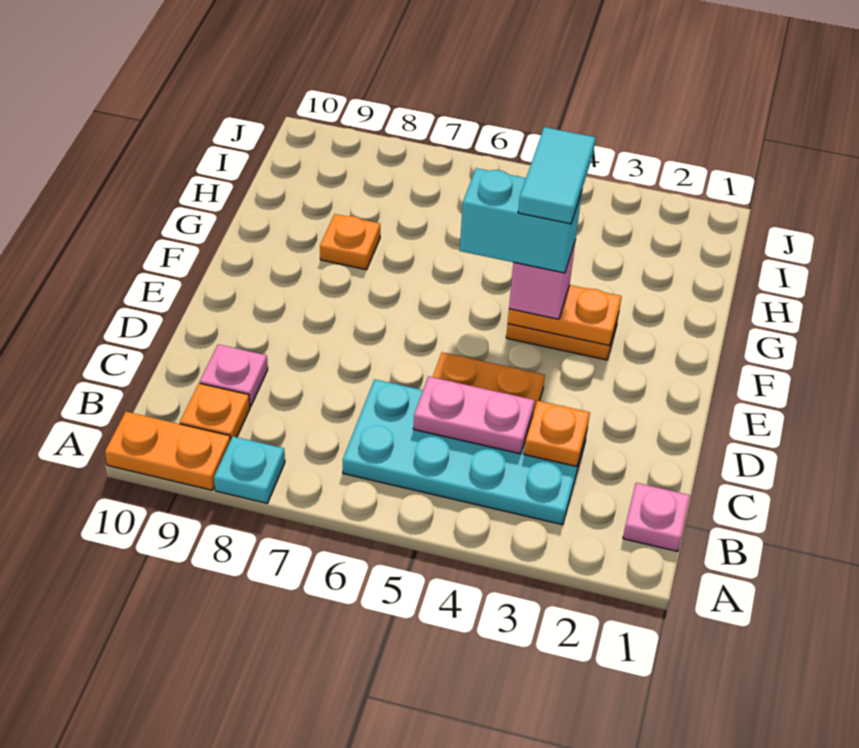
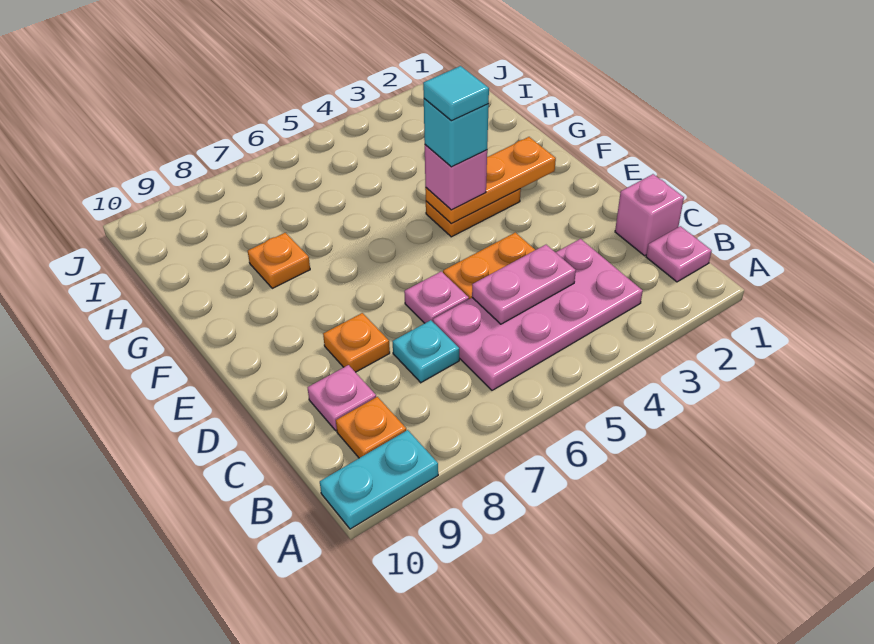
cyan plate A8 level 1 -> cyan plate C7 level 1
orange plate A9:A10 level 1 -> cyan plate A9:A10 level 1
cyan plate B3:C6 level 1 -> pink plate B3:C6 level 1
none -> pink brick C1 level 1
orange plate C3 level 2 -> orange plate D8 level 1
none -> pink plate D6 level 1
orange plate F3:F4 level 2 -> orange plate F2:F4 level 2
cyan brick F4:F5 level 4 -> cyan brick F4 level 4
cyan tile F4:G4 level 5 -> cyan tile F4 level 5

